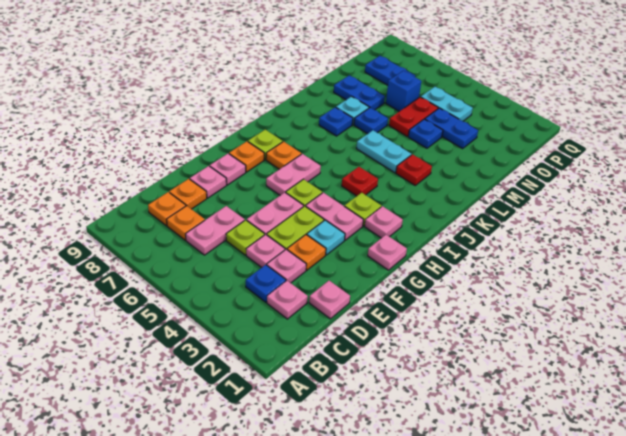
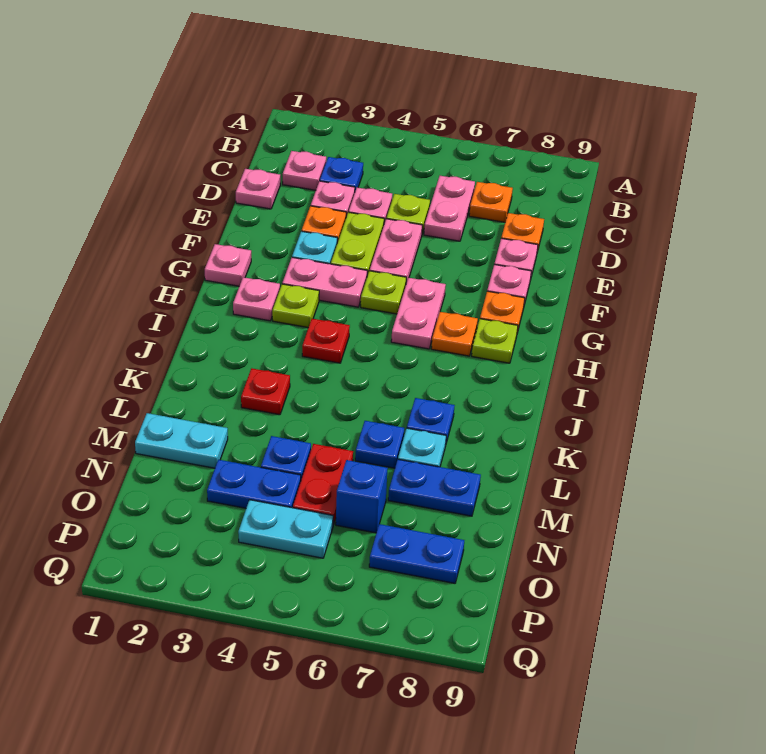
orange plate C8 level 1 -> none
cyan plate K4:K5 level 1 -> cyan plate M1:M2 level 1

